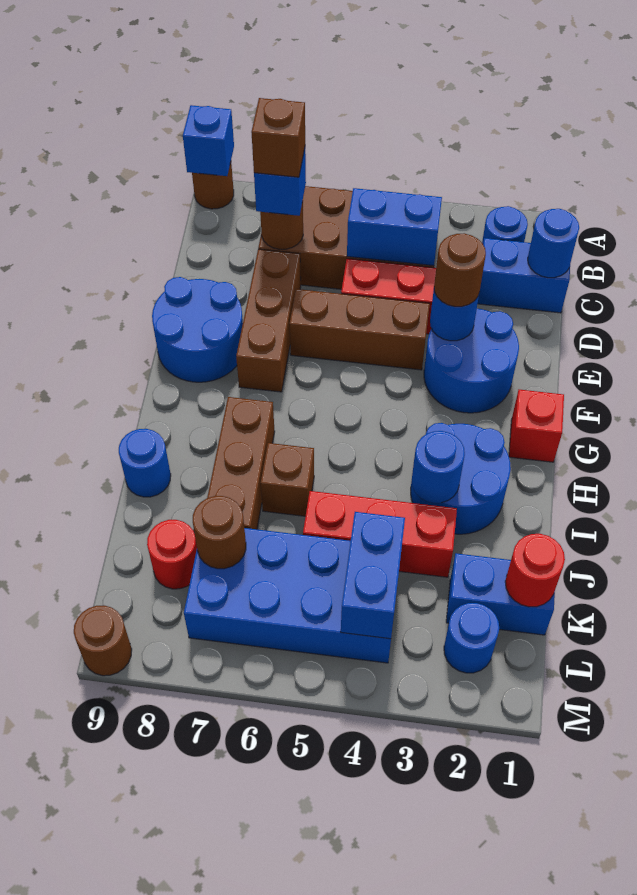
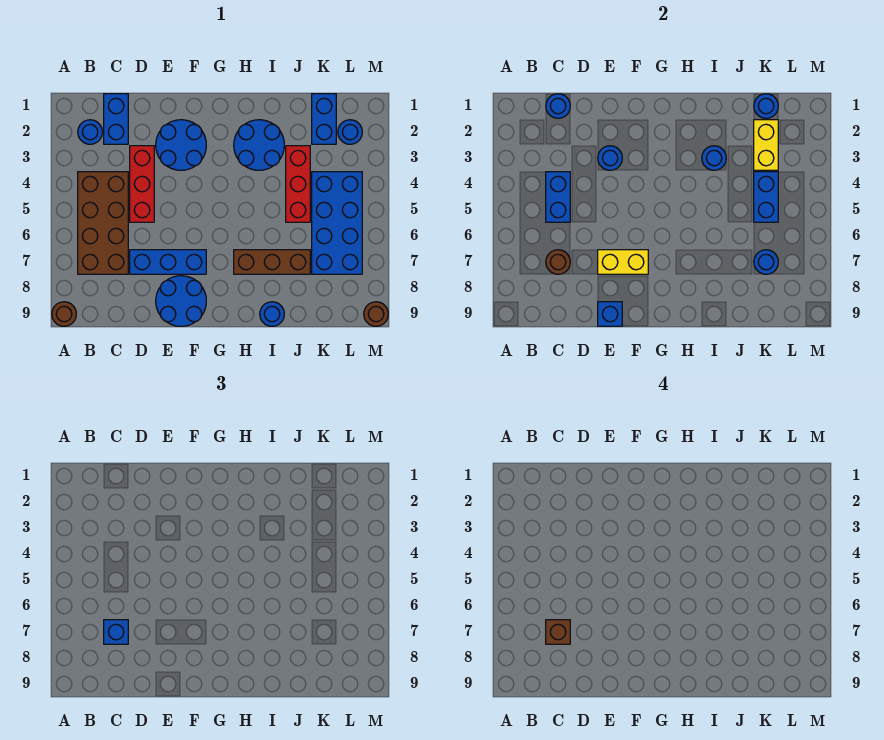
blue brick A9 level 2 -> blue brick E9 level 2
brown brick D7:F7 level 1 -> blue brick D7:F7 level 1
brown round brick E3 level 3 -> none
brown brick E4:E6 level 1 -> none
none -> yellow brick E7:F7 level 2
red brick G1 level 1 -> none
brown brick I6 level 1 -> none
red round brick K1 level 2 -> blue round brick K1 level 2
none -> yellow brick K2:K3 level 2
blue brick K4:L4 level 2 -> blue brick K4:K5 level 2
brown round brick K7 level 2 -> blue round brick K7 level 2
red round brick K8 level 1 -> none

